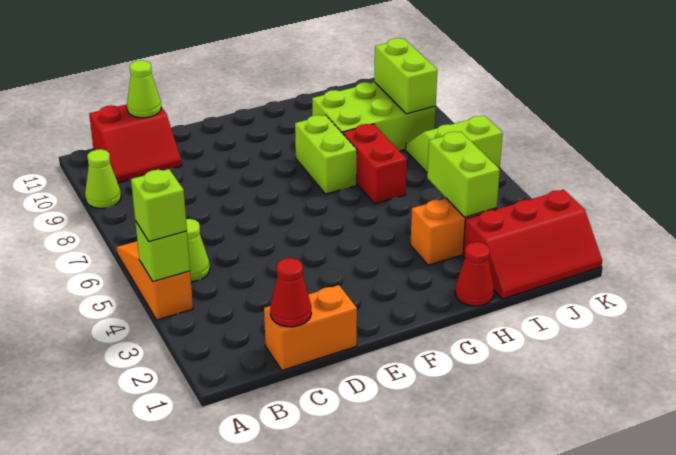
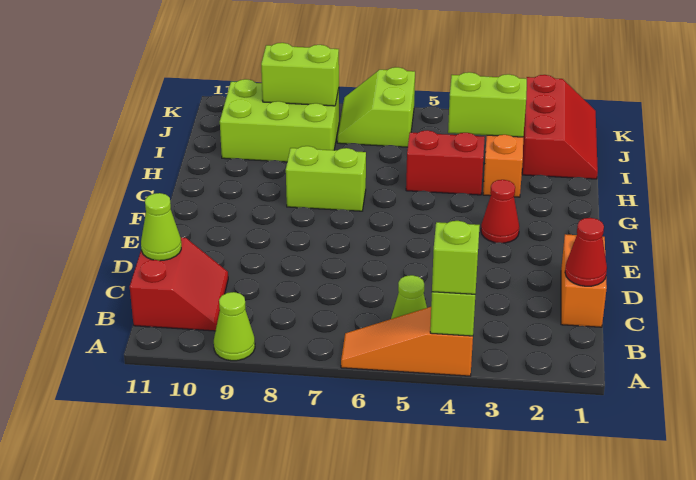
red cone H1 level 1 -> red cone F3 level 1
red brick H6:H7 level 1 -> red brick H4:H5 level 1
lime brick H8:J9 level 1 -> lime brick I8:J10 level 1

